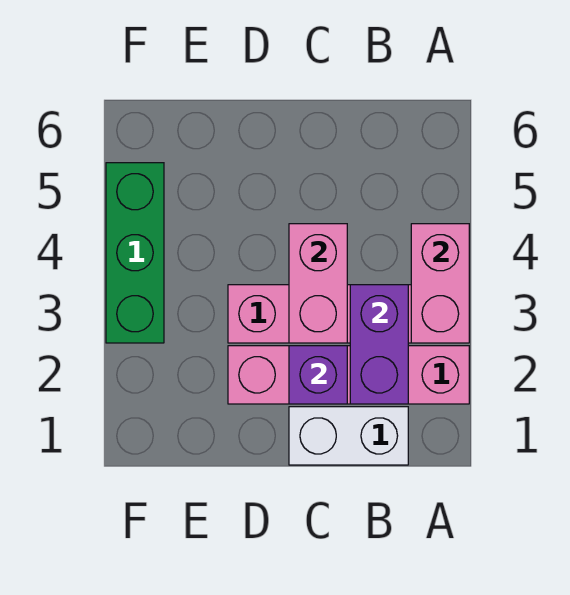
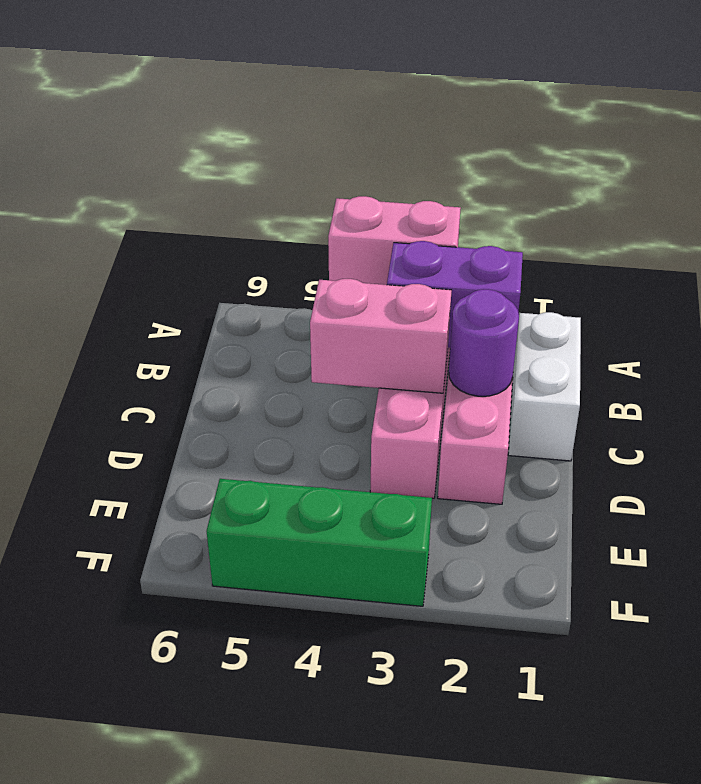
purple brick C2 level 2 -> purple round brick C2 level 2

